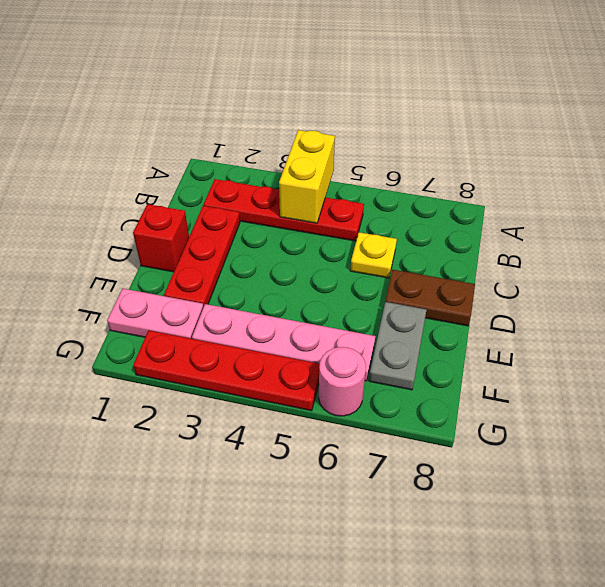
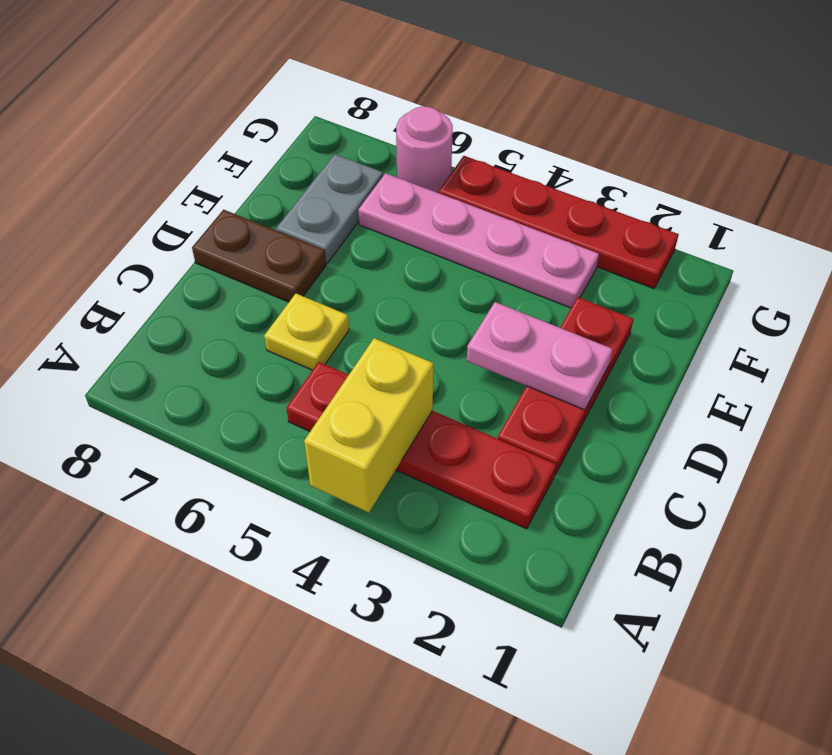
red brick D1 level 1 -> none
pink plate F1:F2 level 1 -> pink plate D2:D3 level 2

